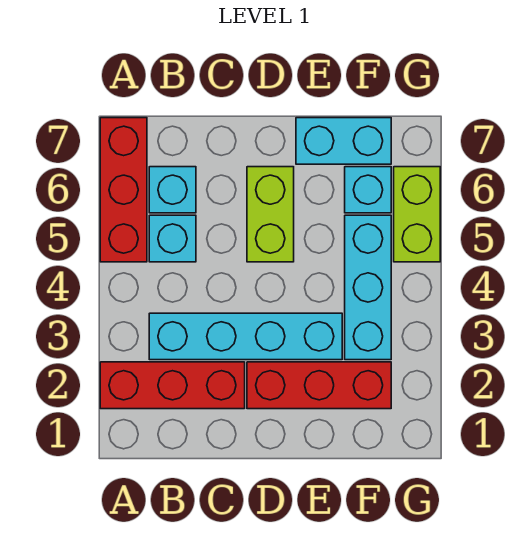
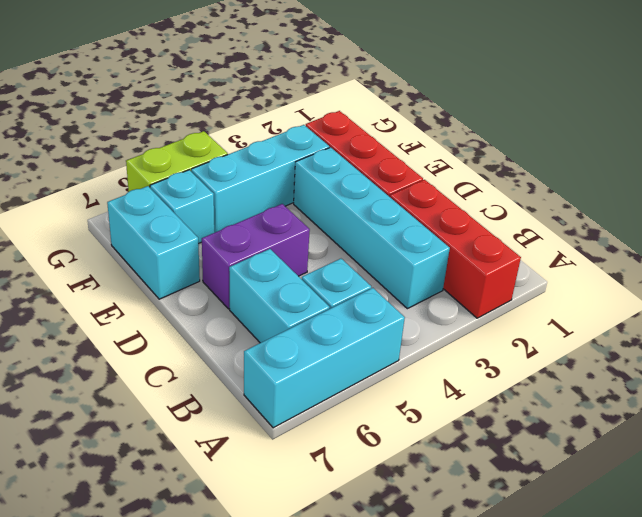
red brick A5:A7 level 1 -> cyan brick A5:A7 level 1
cyan brick B6 level 1 -> cyan brick B6:C6 level 1
lime brick D5:D6 level 1 -> purple brick D5:D6 level 1

